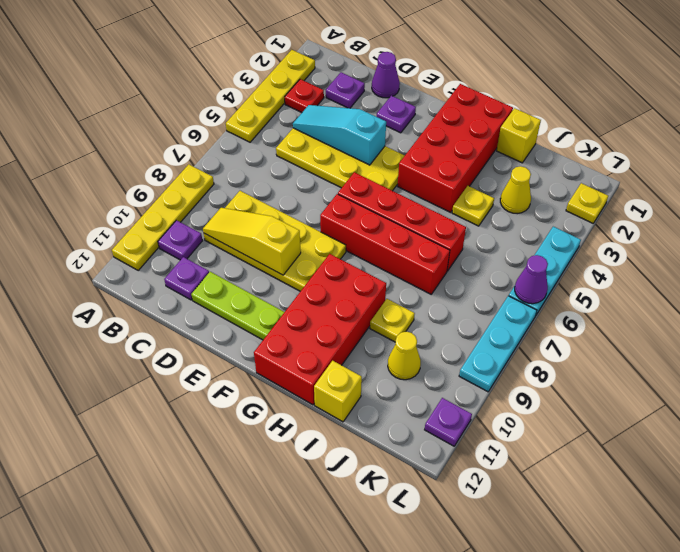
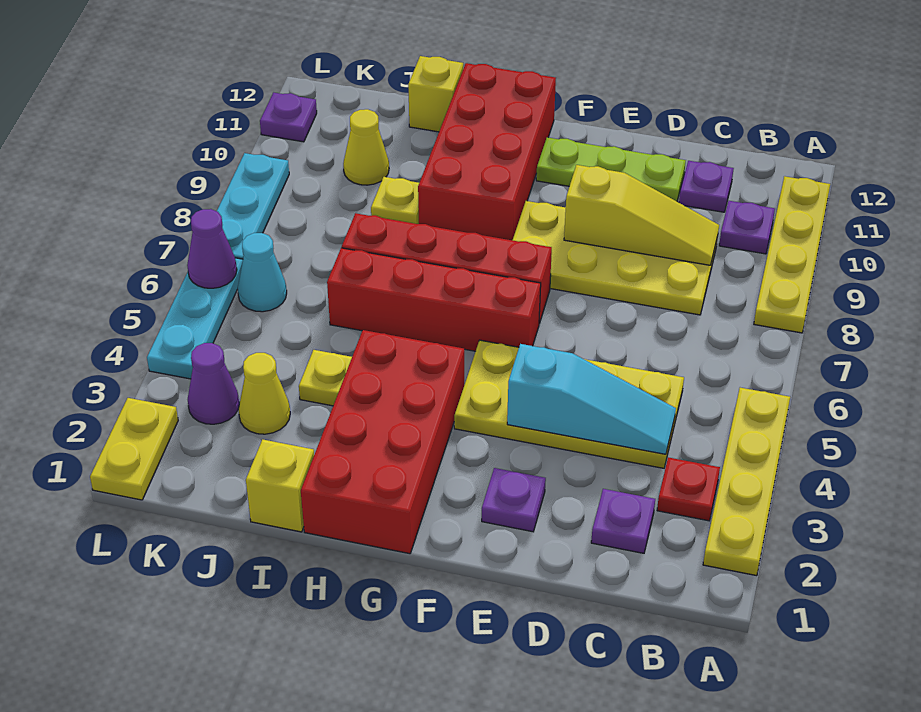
purple cone D1 level 1 -> purple cone K3 level 1
none -> cyan cone K6 level 1
yellow plate L2 level 1 -> yellow plate L1:L2 level 1

